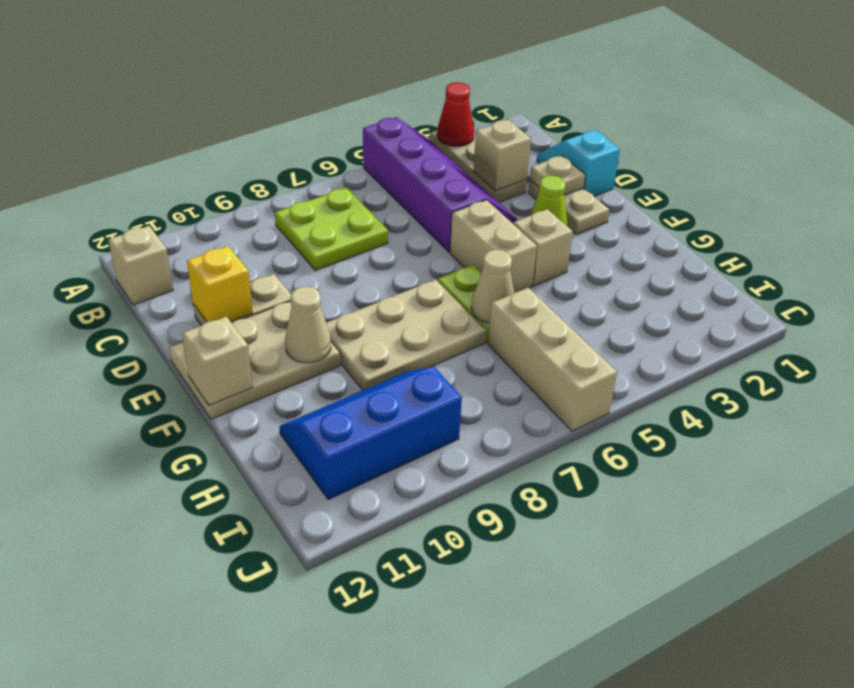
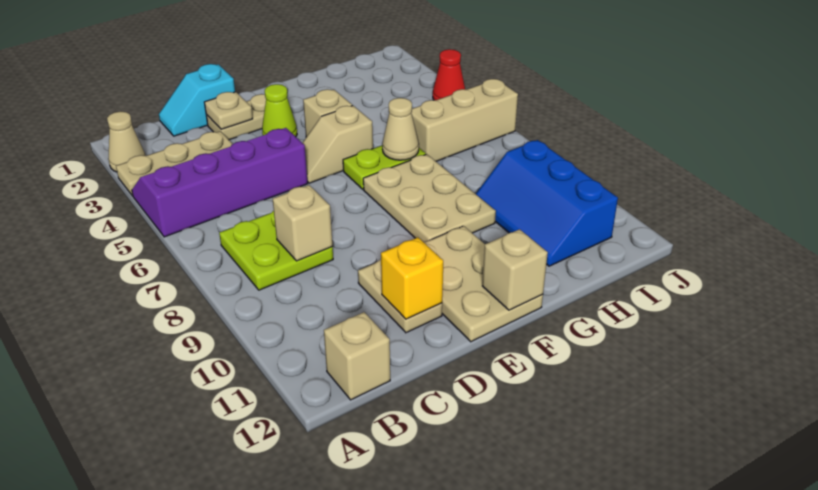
red cone A3 level 2 -> red cone J4 level 1
tan brick C3 level 2 -> tan brick C8 level 2
tan brick E5:F5 level 1 -> tan slope E5:F5 level 1 top F
tan cone F10 level 2 -> tan cone A2 level 1

